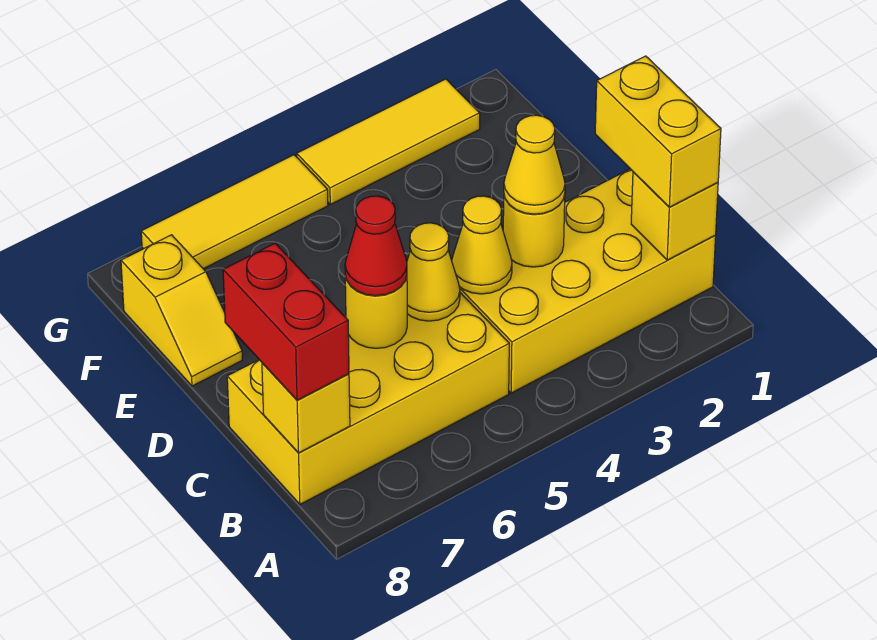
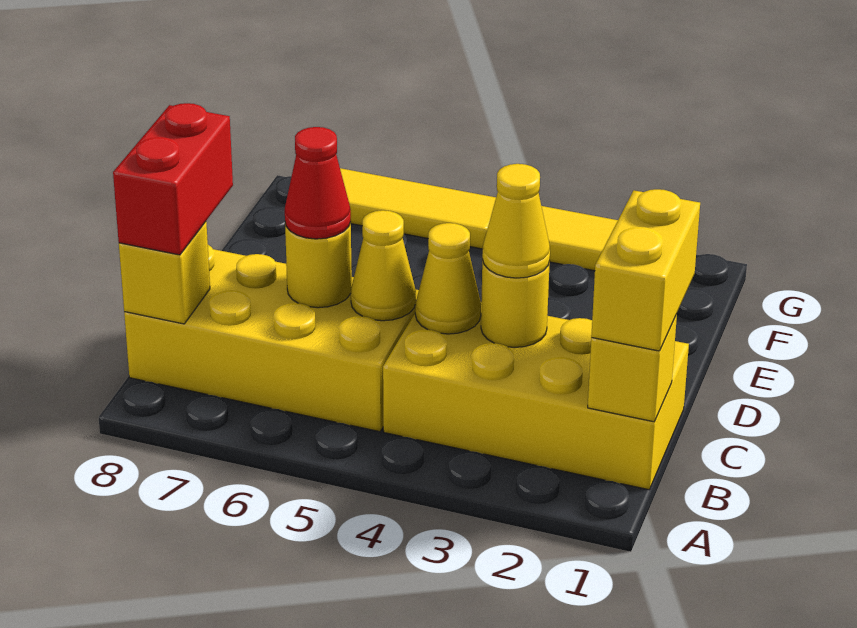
yellow slope E8:F8 level 1 top F -> none

